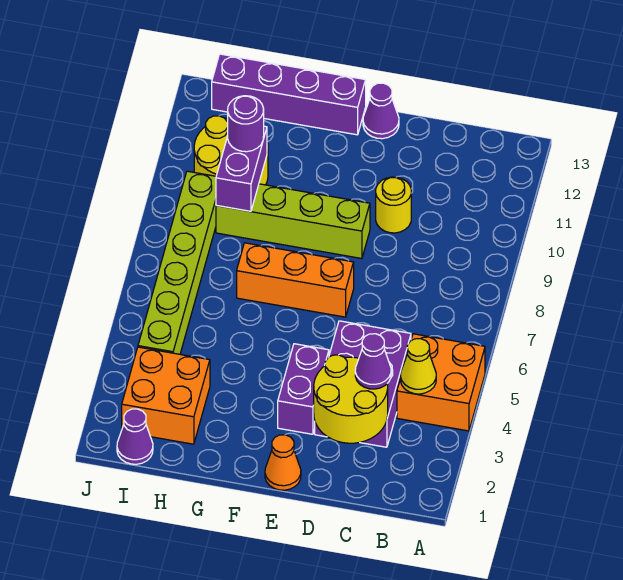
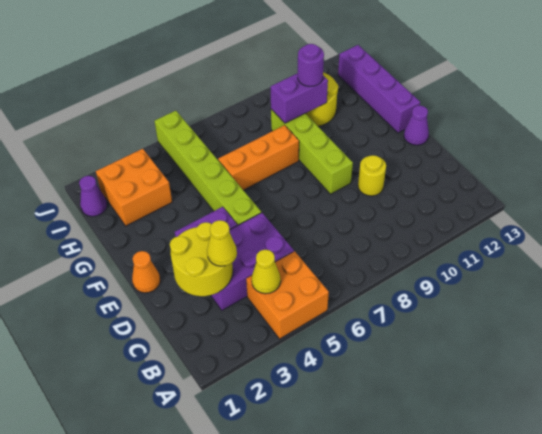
purple cone C3 level 3 -> yellow cone C3 level 3
orange brick E7:G7 level 1 -> orange brick G6:G8 level 1
lime brick I4:I9 level 1 -> lime brick E5:J5 level 1

